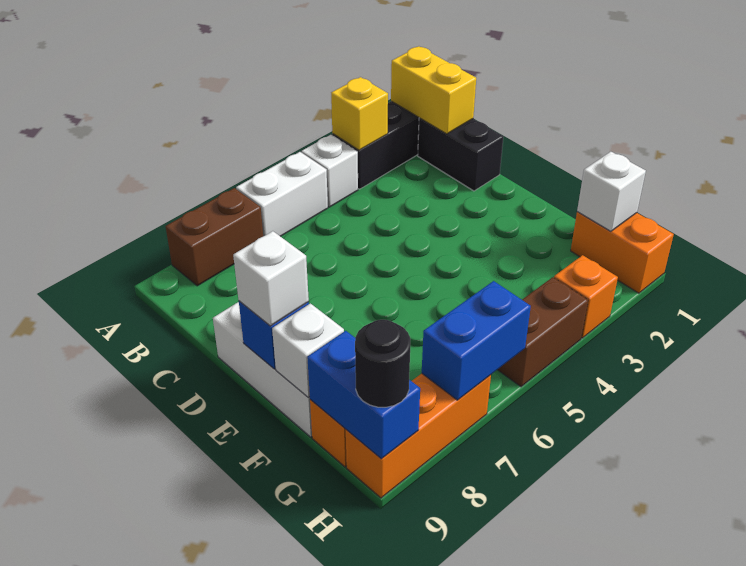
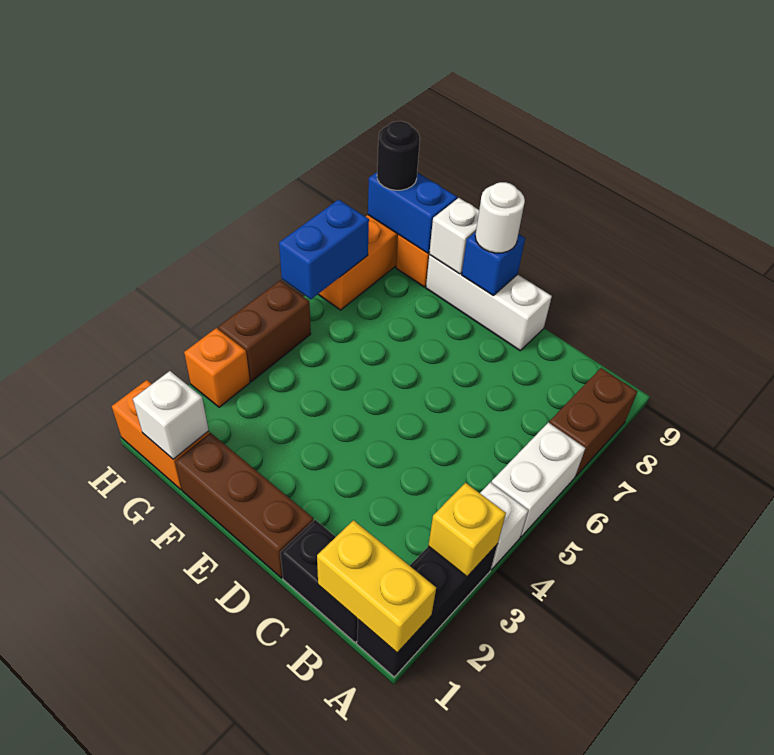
none -> brown brick D1:F1 level 1
white brick E9 level 3 -> white round brick E9 level 3

